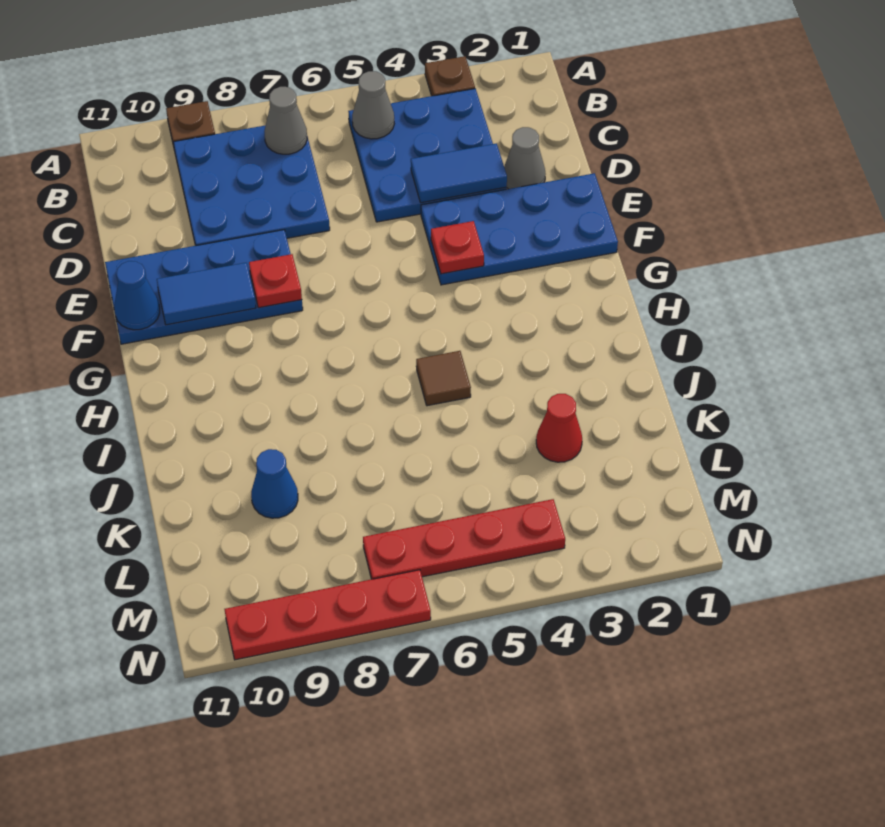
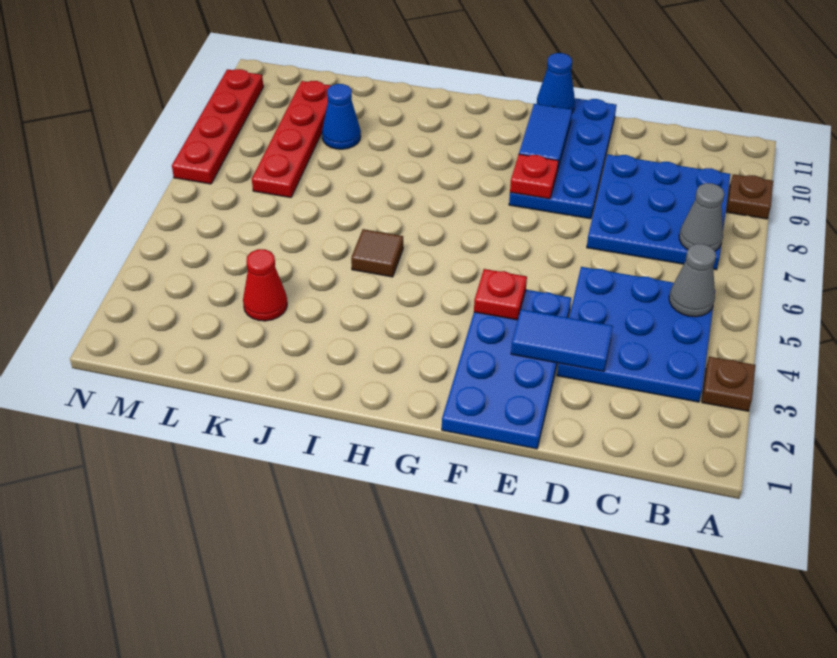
grey cone D2 level 1 -> none
blue tile D3:D4 level 2 -> blue tile D3:E3 level 2
red plate M4:M7 level 1 -> red plate L7:L10 level 1

